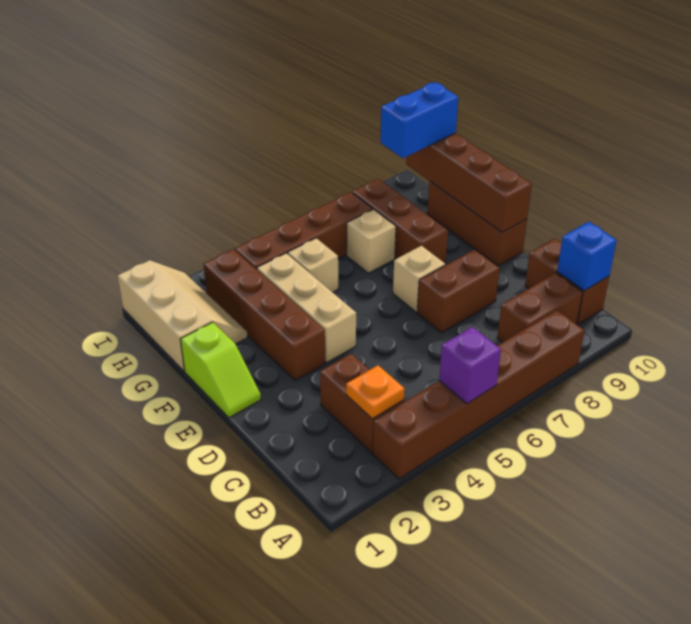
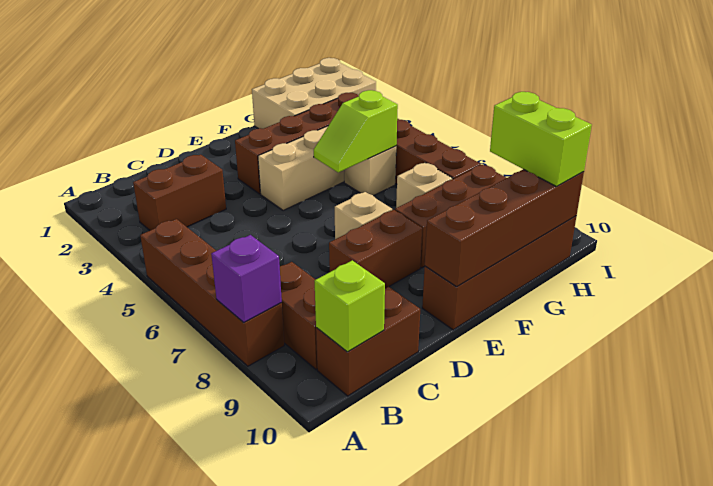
brown brick A3:A8 level 1 -> brown brick A5:A8 level 1
purple brick A5 level 2 -> purple brick A8 level 2
orange plate B3 level 2 -> none
blue brick B10 level 2 -> lime brick B10 level 2
brown brick D7:D8 level 1 -> brown brick D8:E8 level 1
lime slope E1:F1 level 1 top F -> lime slope F5:G5 level 2 top G
brown brick E10:G10 level 1 -> brown brick E10:H10 level 1
tan slope G1:I2 level 1 top 1 -> tan brick G1:I2 level 1
blue brick H9:H10 level 3 -> lime brick H9:H10 level 3

